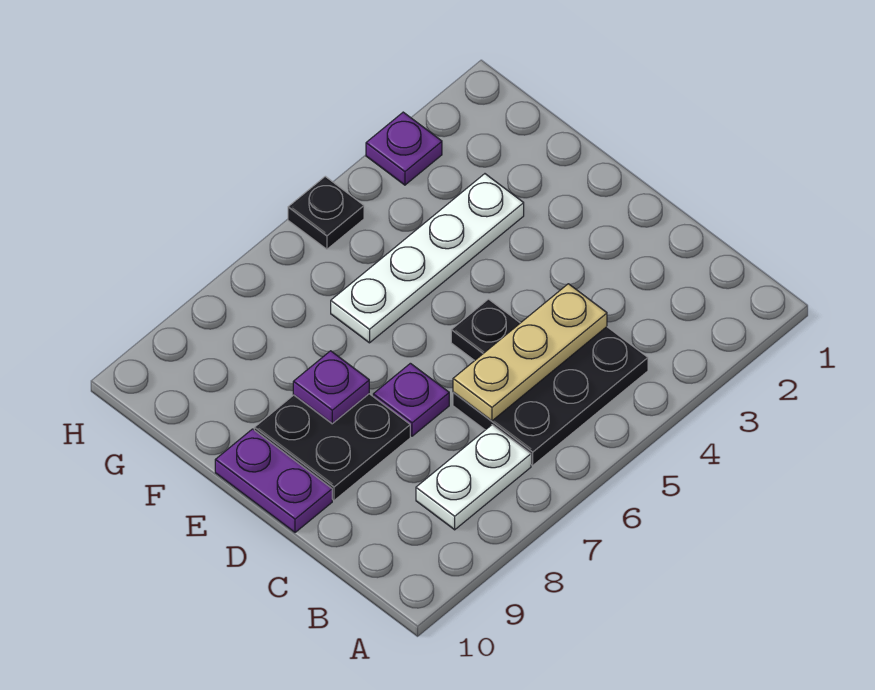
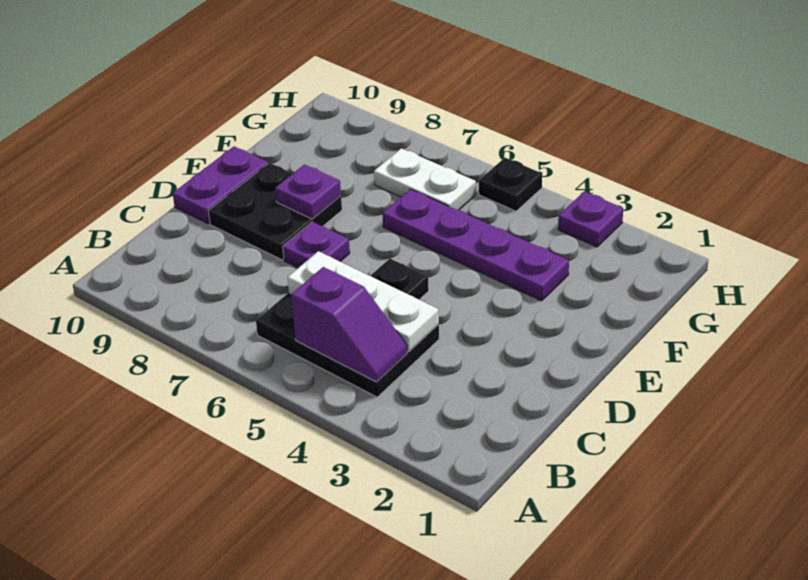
none -> purple slope B4:B5 level 2 top 5
white plate B7:B8 level 1 -> white plate G6:G7 level 1
tan plate C4:C6 level 2 -> white plate C4:C6 level 2
white plate F3:F6 level 1 -> purple plate F3:F6 level 1

